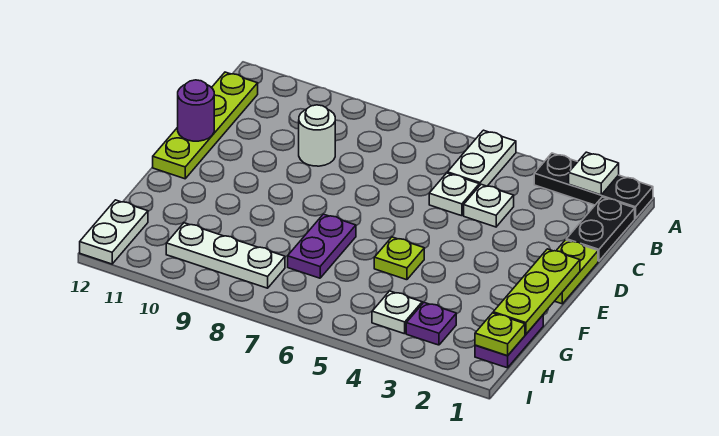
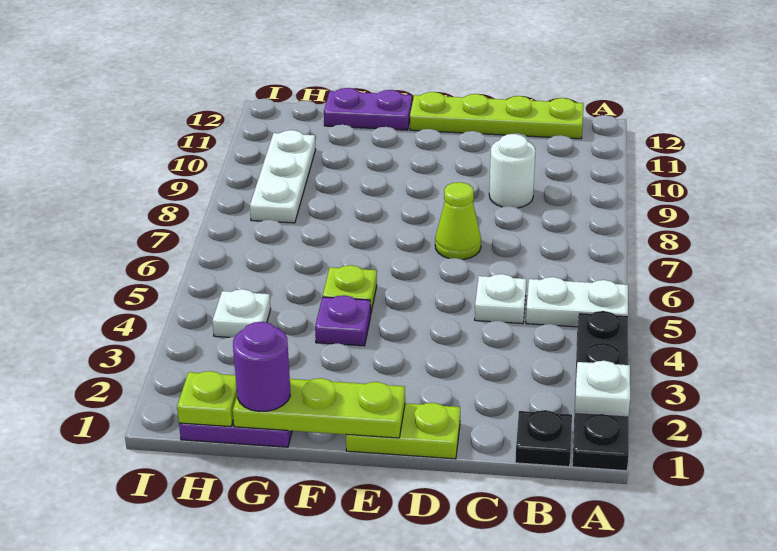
black plate A1:A3 level 1 -> black plate A1:A4 level 1
black plate B1:C1 level 1 -> black plate B1 level 1
white plate C4 level 1 -> none
none -> lime cone D7 level 1
purple round brick D12 level 2 -> purple round brick G1 level 3
purple plate F7:G7 level 1 -> purple plate F12:G12 level 1
purple plate H3 level 1 -> purple plate F4 level 1
white plate H12:I12 level 1 -> none

